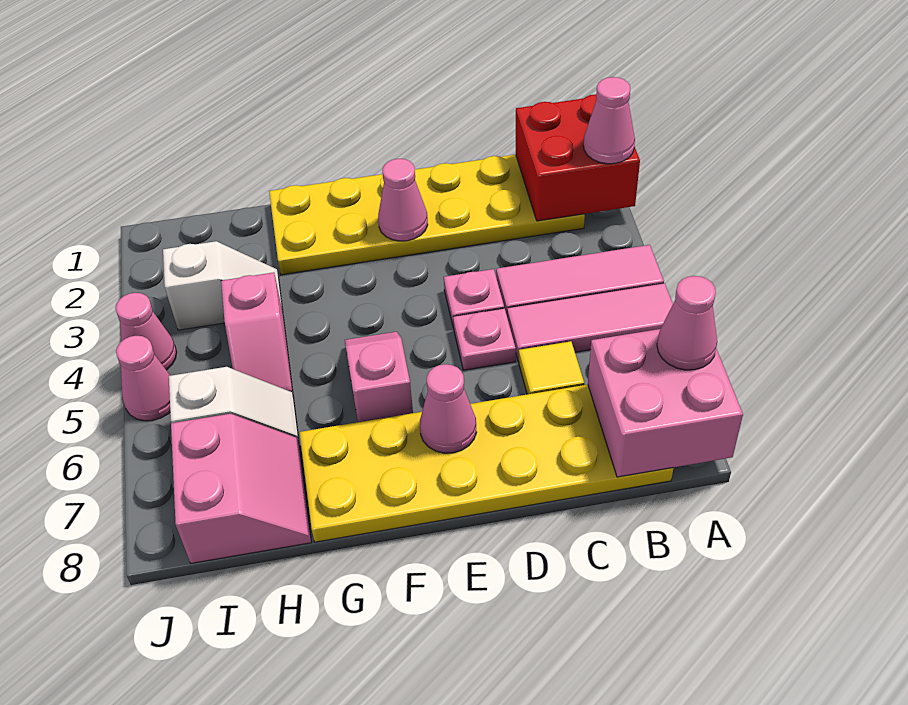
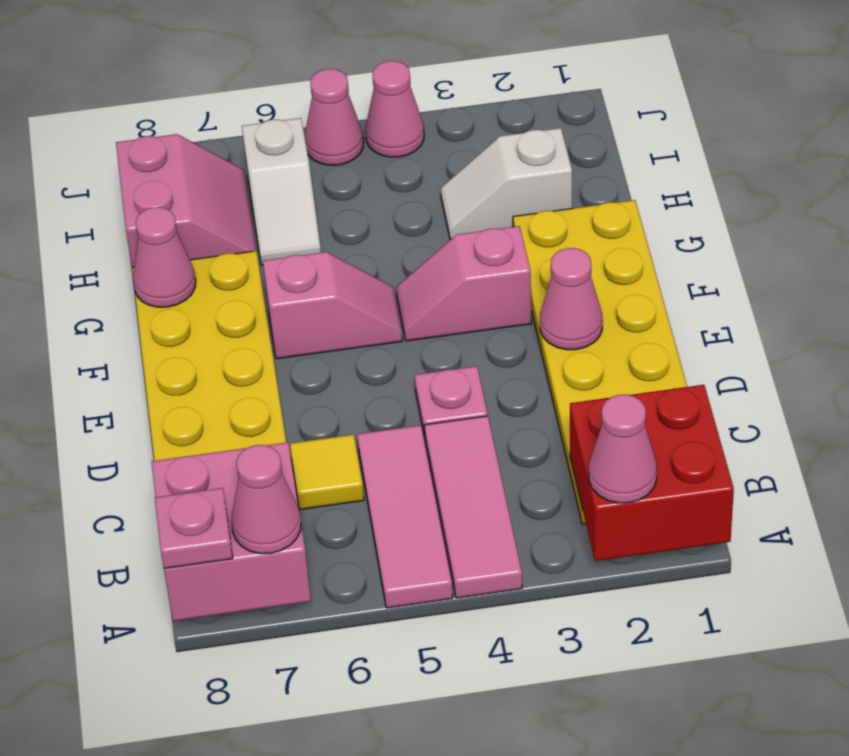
pink plate D5 level 1 -> pink plate A8 level 3
pink cone E7 level 2 -> pink cone G8 level 2
white slope H3:I3 level 1 top I -> white slope H2:H3 level 1 top 2
pink slope H4:H5 level 1 top 4 -> pink slope F3:F4 level 1 top 3
pink slope H7:I8 level 1 top I -> pink slope H7:I8 level 1 top 8

